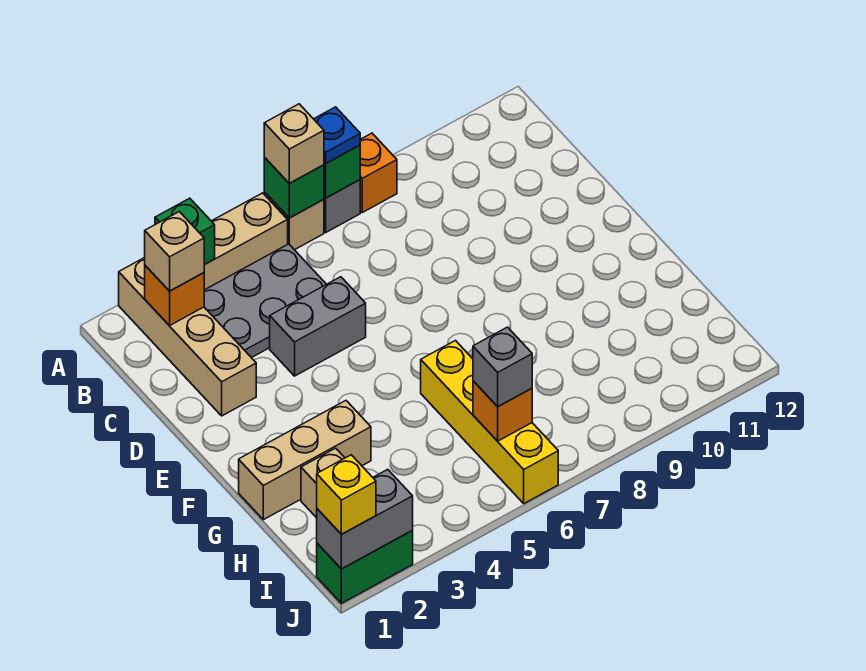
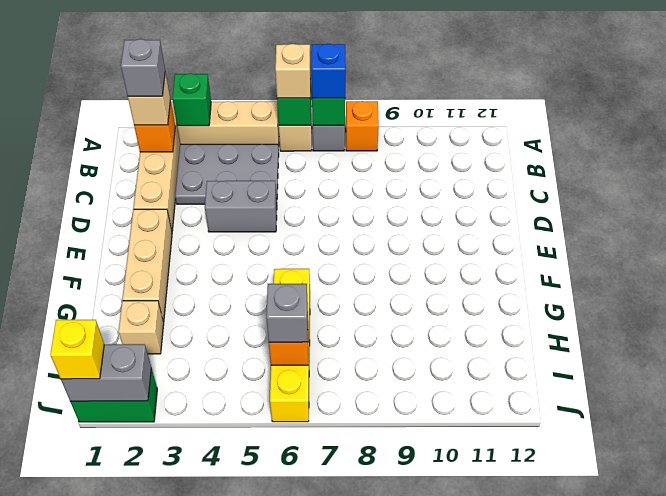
blue plate A7 level 3 -> blue brick A7 level 3
none -> grey brick B2 level 4
tan brick G1:G3 level 1 -> tan brick E2:G2 level 1

